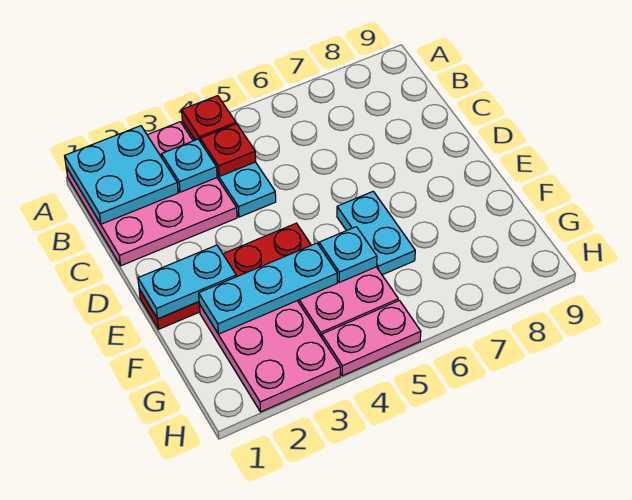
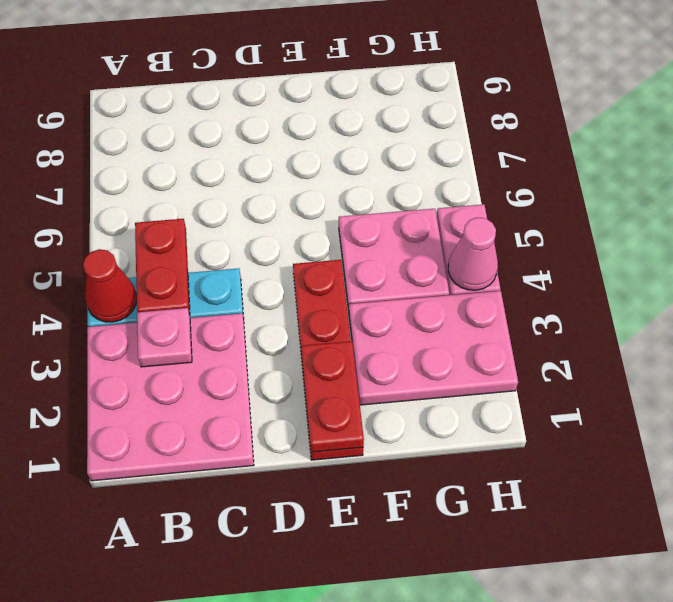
cyan plate A1:B2 level 2 -> none
red plate A4 level 2 -> red cone A4 level 2
cyan plate B3 level 2 -> pink plate B3 level 2
red plate B4 level 2 -> red plate B4:B5 level 2
cyan plate E1:E2 level 2 -> red plate E1:E2 level 2
cyan plate E6:F6 level 1 -> none
cyan plate F2:F4 level 2 -> none
cyan plate F5 level 2 -> none
none -> pink cone H4 level 2

